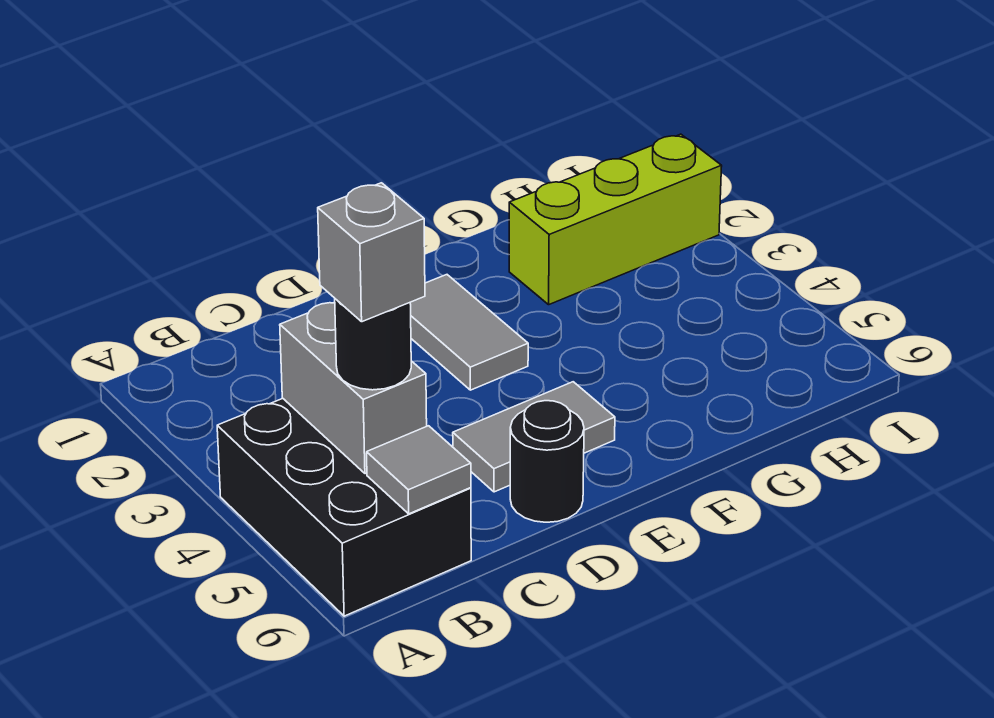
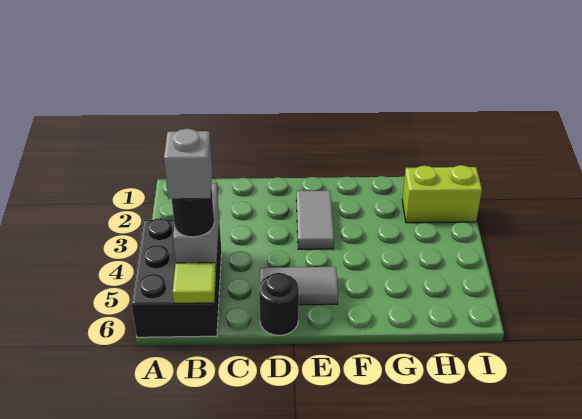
grey tile B6 level 2 -> lime tile B6 level 2
lime brick G2:I2 level 1 -> lime brick H2:I2 level 1

